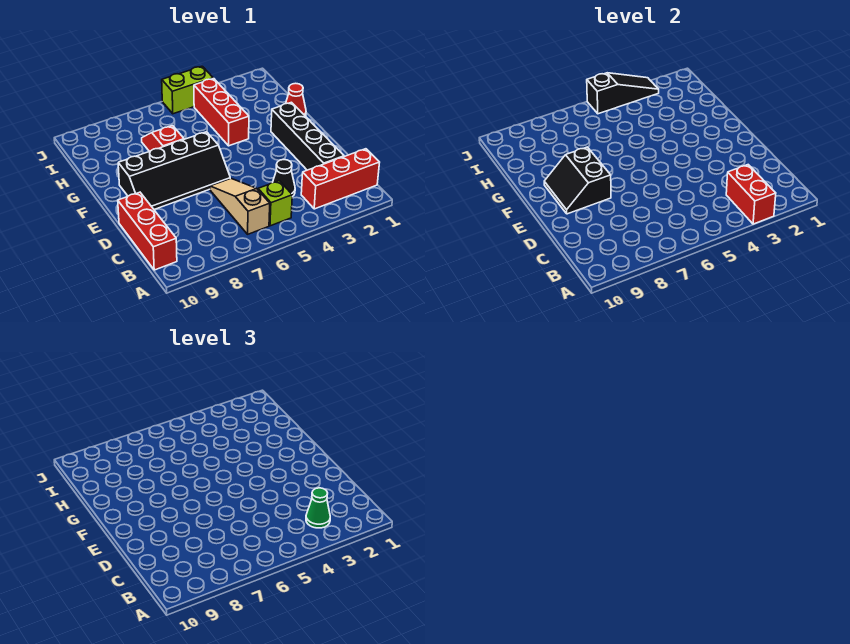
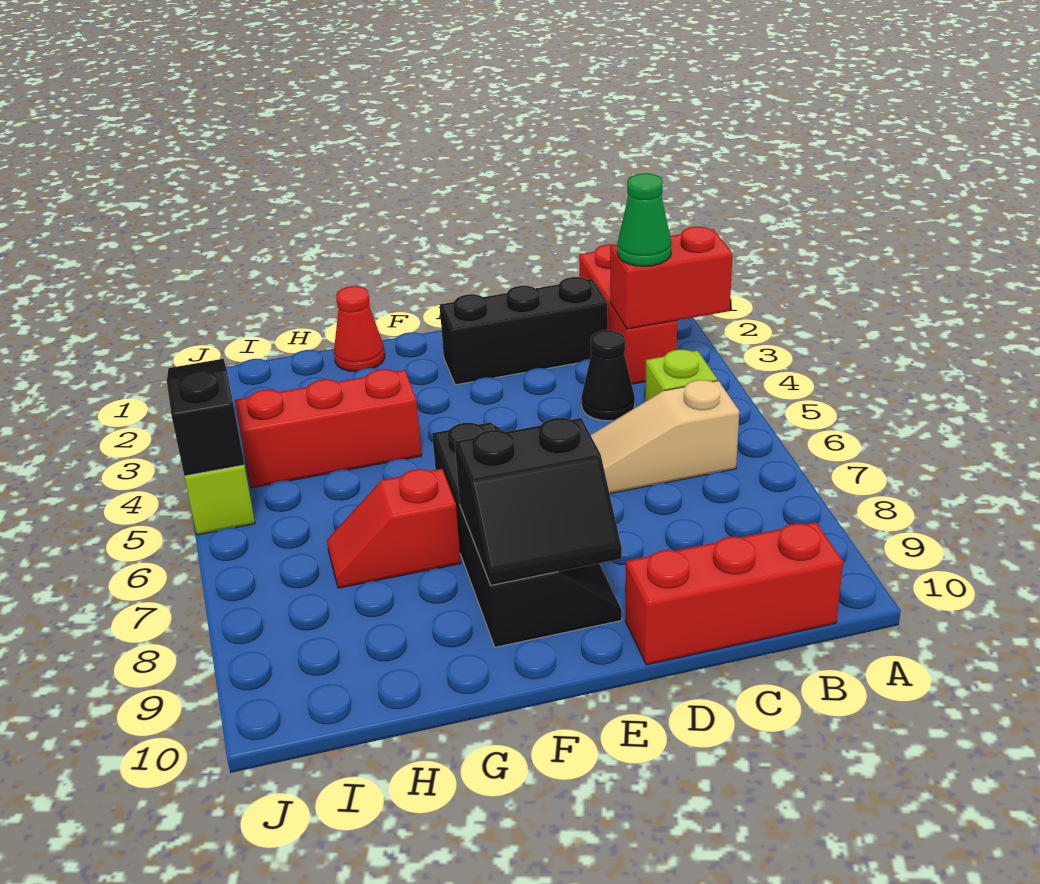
black brick C2:F2 level 1 -> black brick C2:E2 level 1

